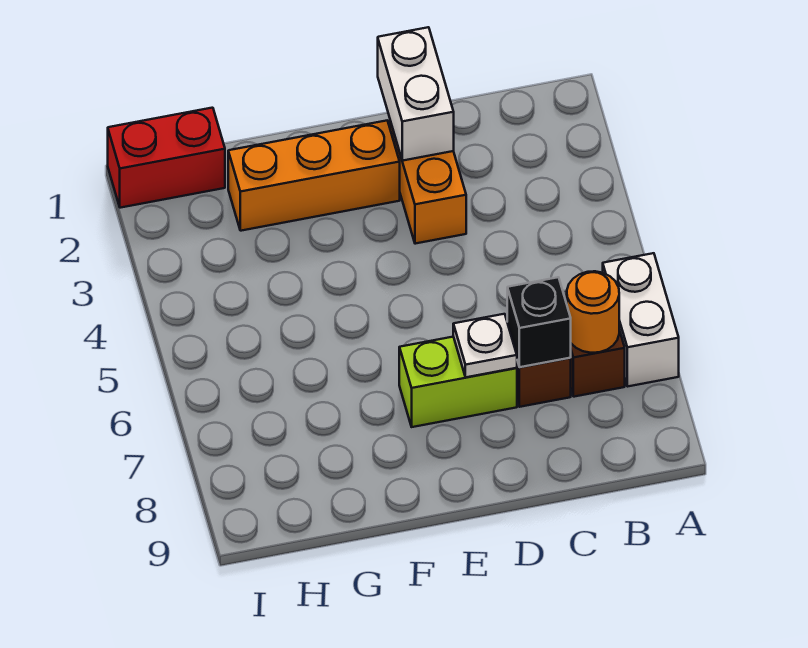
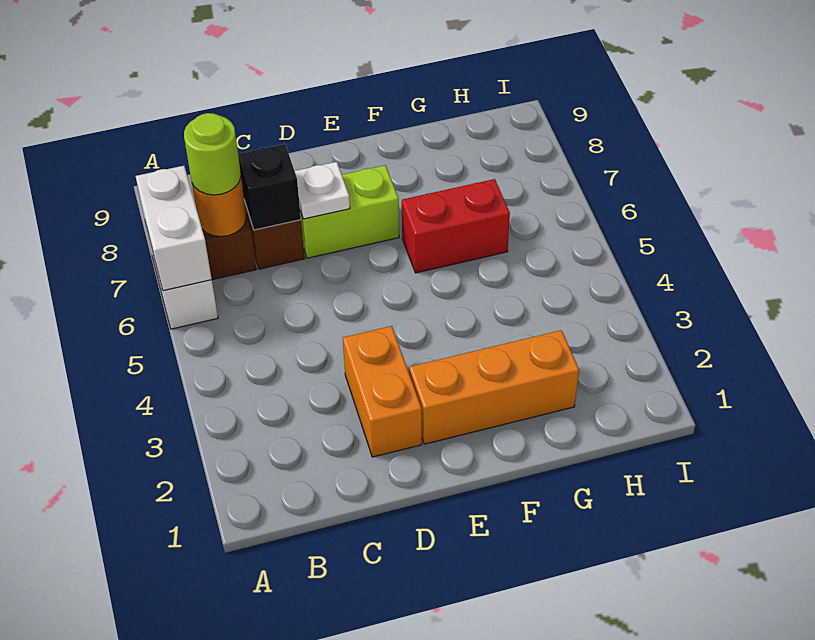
none -> lime round brick B7 level 3
white brick D1:D2 level 2 -> white brick A6:A7 level 2
red brick H1:I1 level 1 -> red brick F6:G6 level 1

